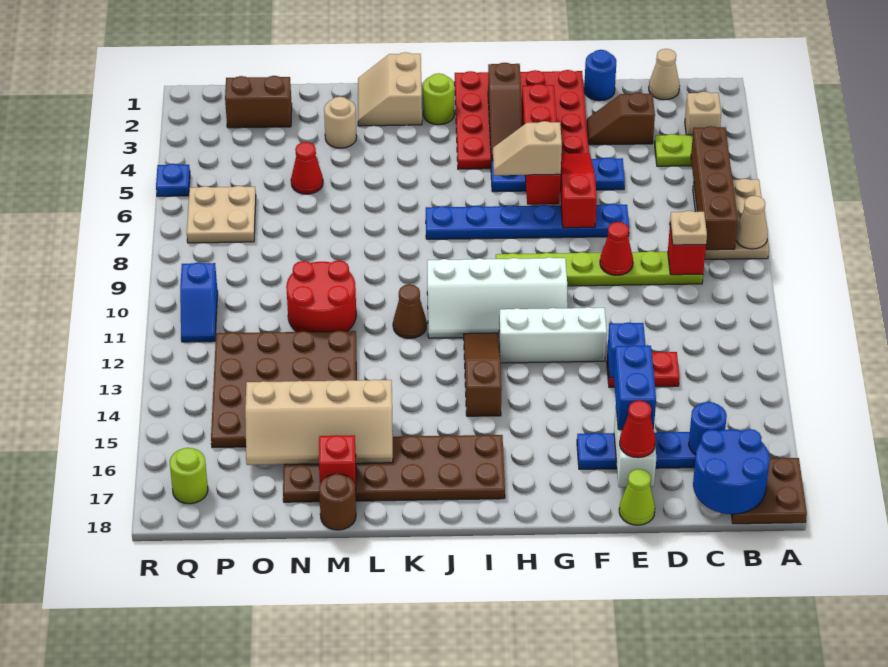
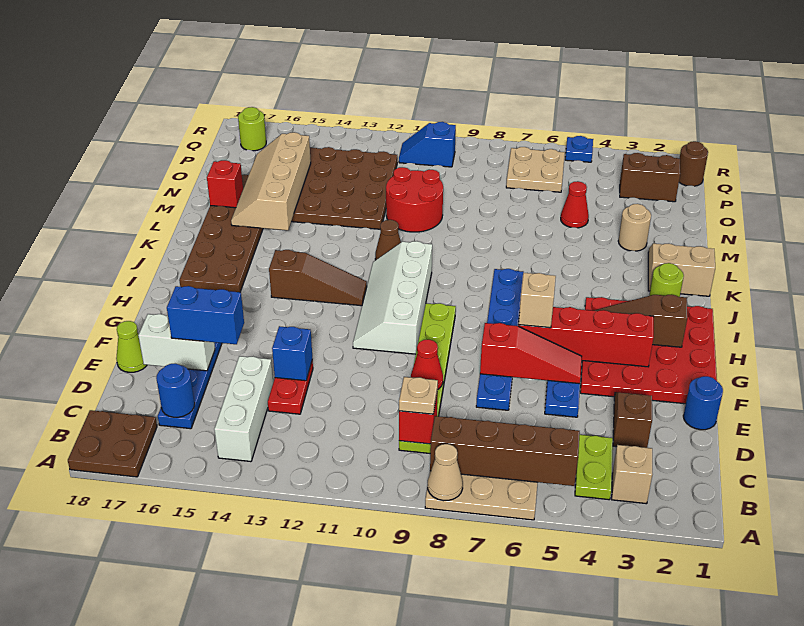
blue round brick B17:C18 level 2 -> none
tan cone C1 level 1 -> none
red cone E17 level 3 -> none
white brick F12:H12 level 1 -> white brick B14:D14 level 1
brown round brick M18 level 1 -> brown round brick Q1 level 1
brown brick O2:P2 level 1 -> brown brick P2:P3 level 1

